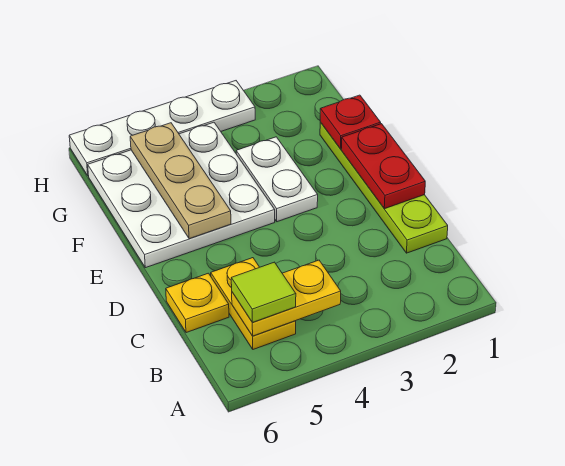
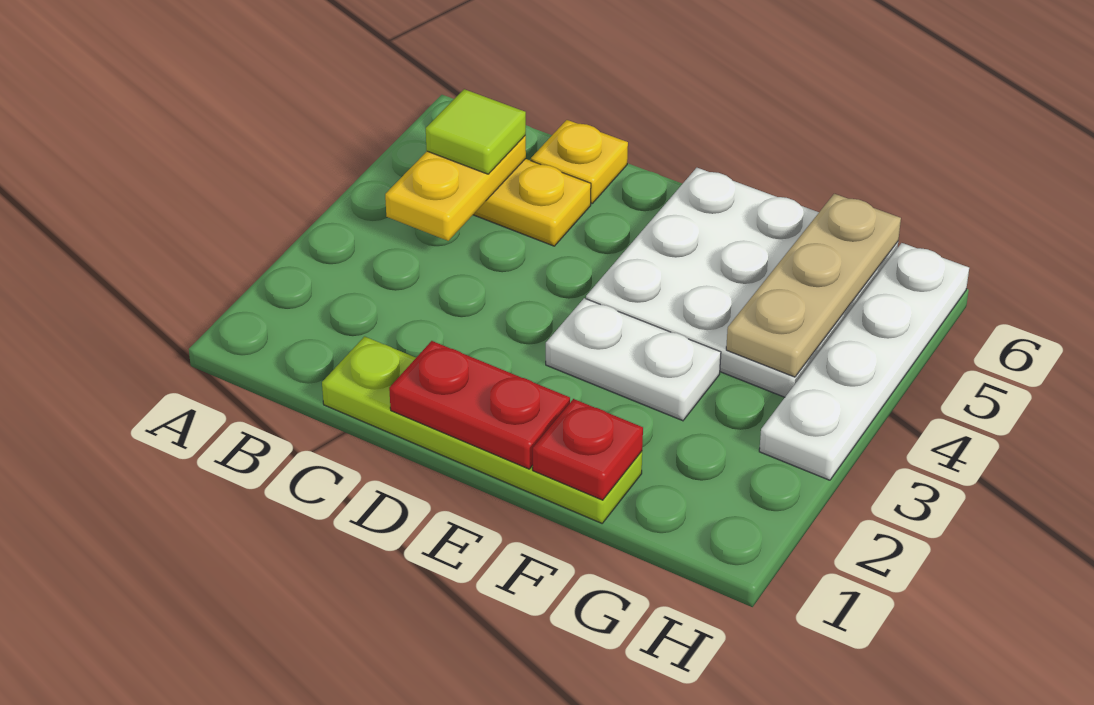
tan plate E5:G5 level 2 -> tan plate G4:G6 level 2

